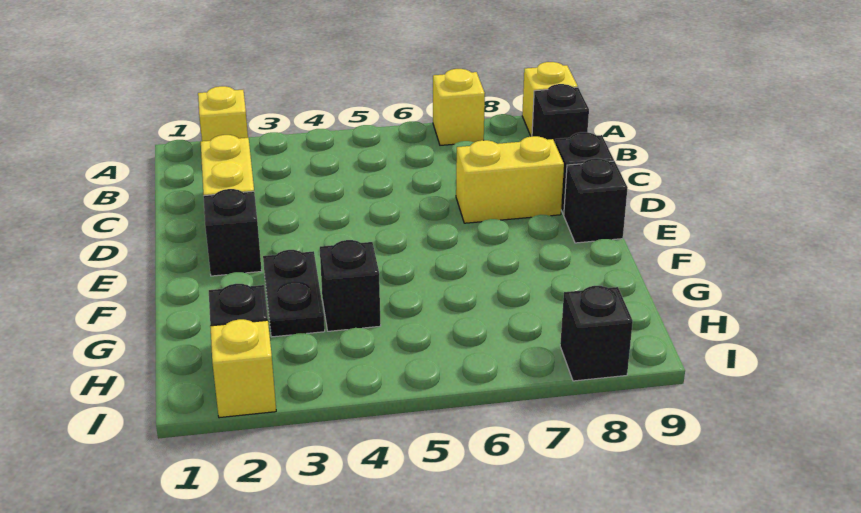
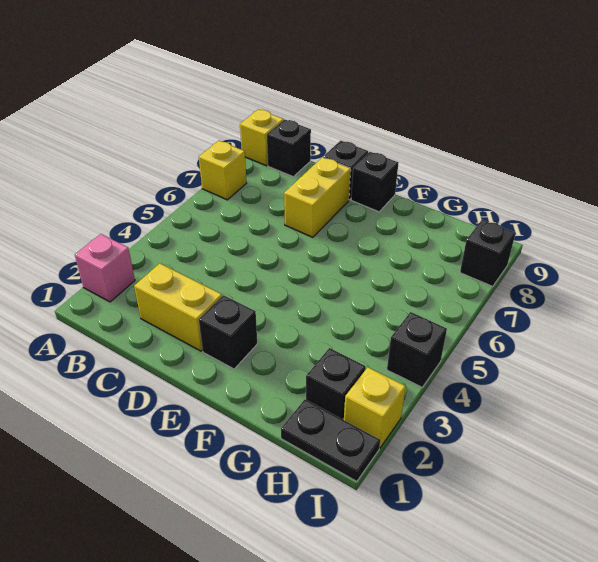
yellow brick A2 level 1 -> pink brick A2 level 1
black plate F3:G3 level 1 -> black plate H1:I1 level 1
black brick G4 level 1 -> black brick I4 level 1

